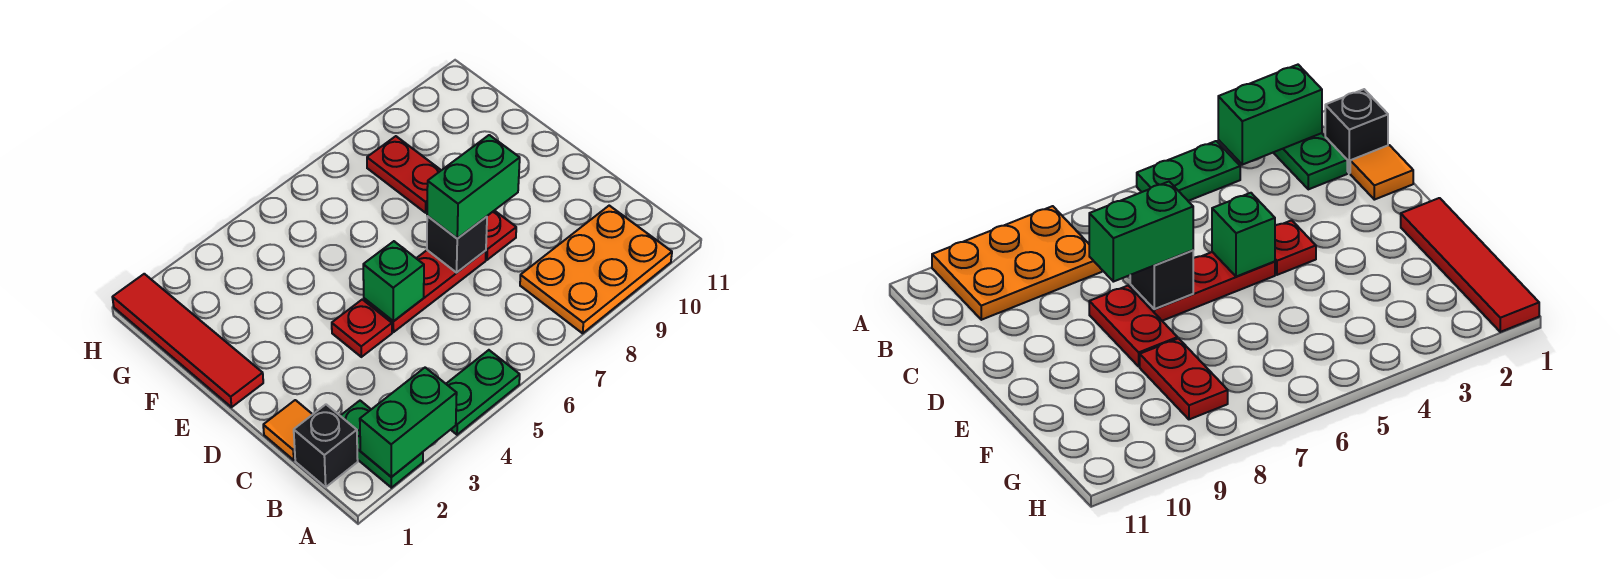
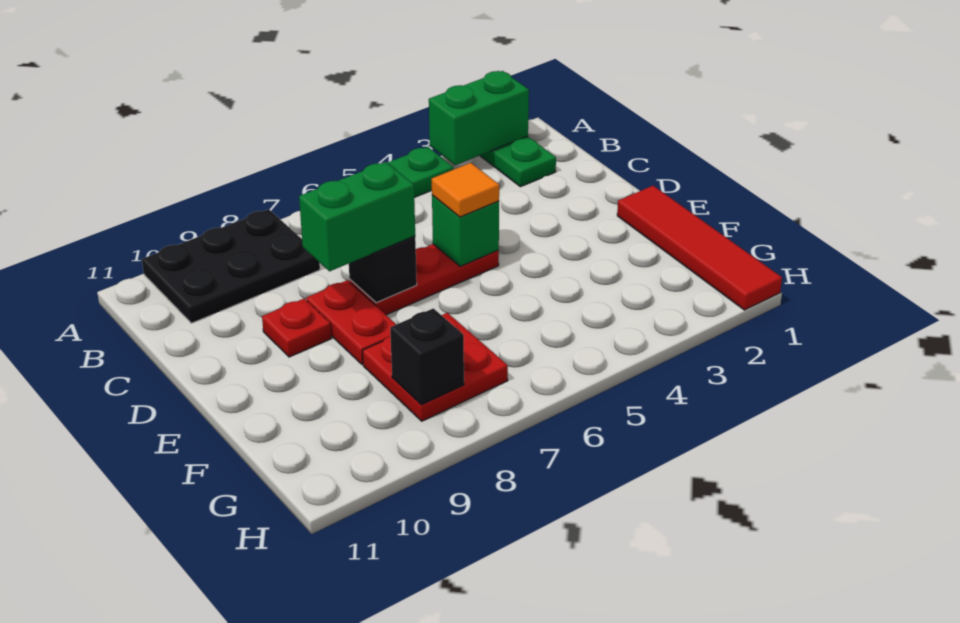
orange plate A8:B10 level 1 -> black plate A8:B10 level 1
black brick B1 level 1 -> black brick G8 level 2
orange tile C1 level 1 -> orange tile D5 level 3
red plate D4 level 1 -> red plate D9 level 1
red plate F8:G8 level 1 -> red plate F7:G8 level 1

